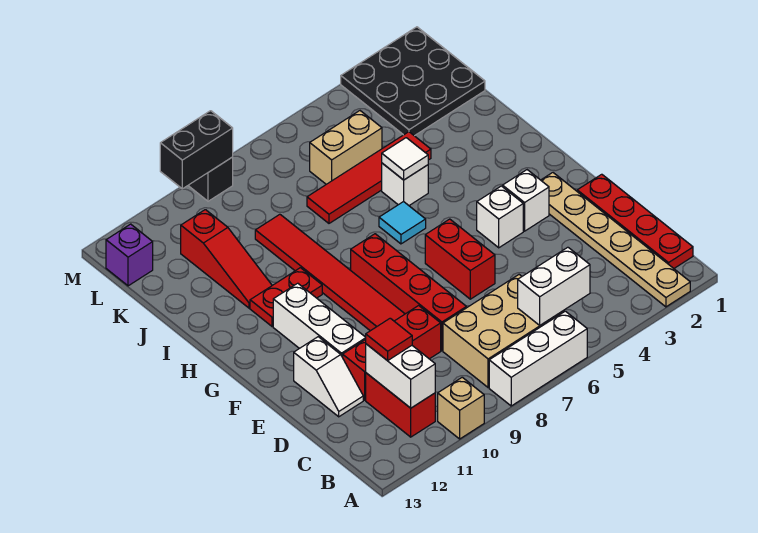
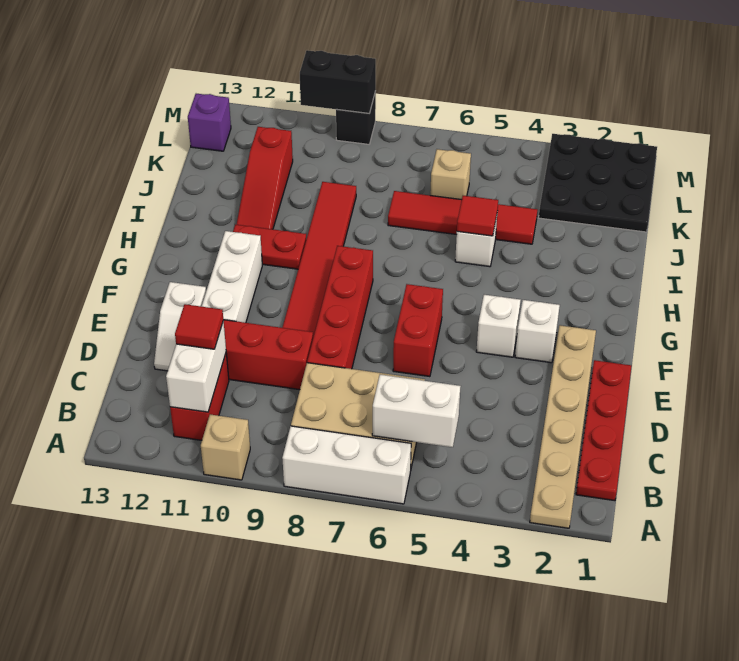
cyan tile H6 level 1 -> none
white tile I5 level 2 -> red tile I5 level 2
tan brick K5:K6 level 1 -> tan brick K6 level 1

